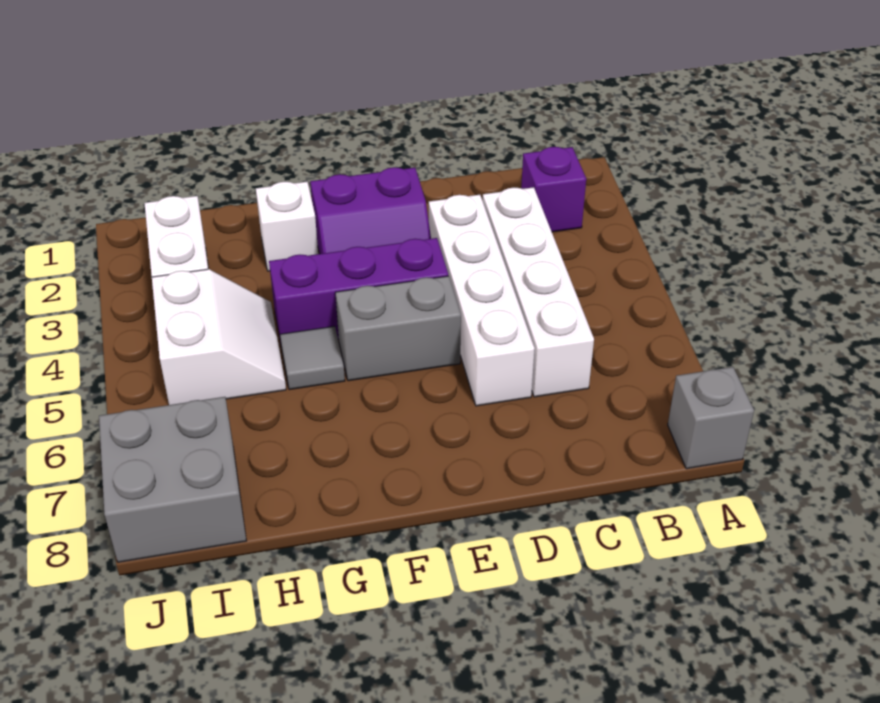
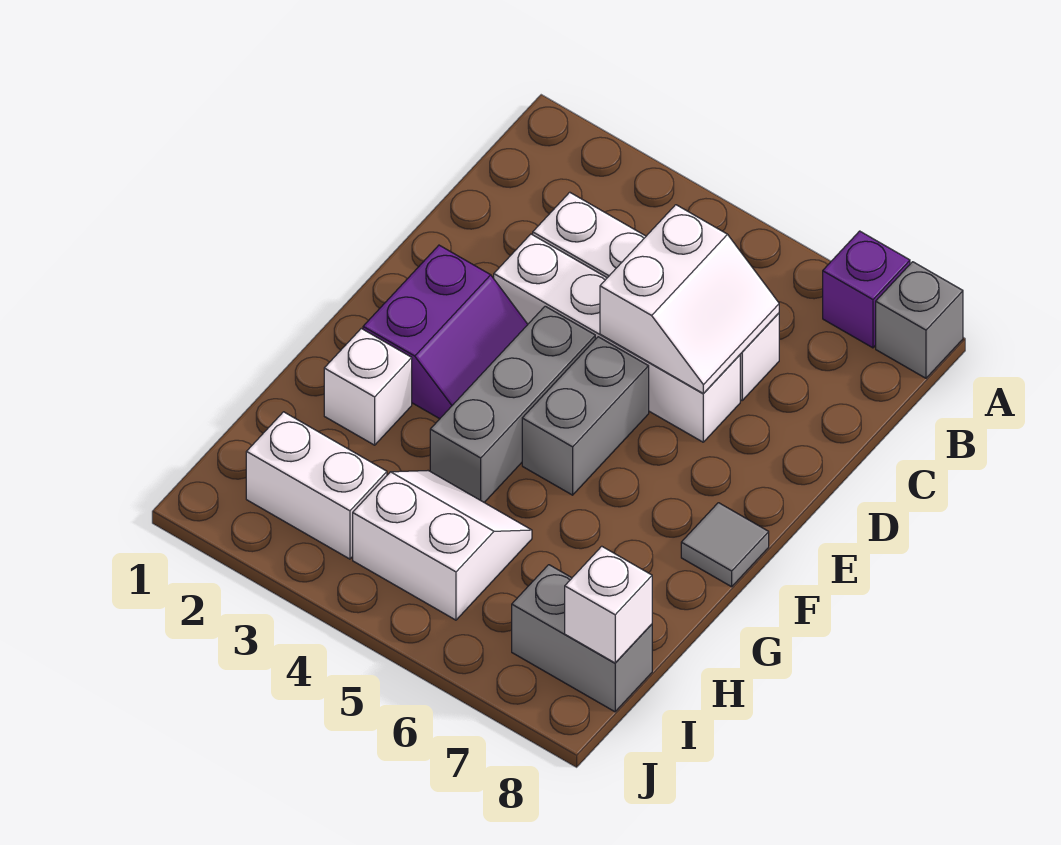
purple brick B2 level 1 -> purple brick A7 level 1
none -> white slope C5:D6 level 2 top 5
purple brick E4:G4 level 1 -> grey brick E4:G4 level 1
grey tile G5 level 1 -> grey tile F8 level 1
grey brick I7:J8 level 1 -> grey brick I7:I8 level 1
none -> white brick I8 level 2

